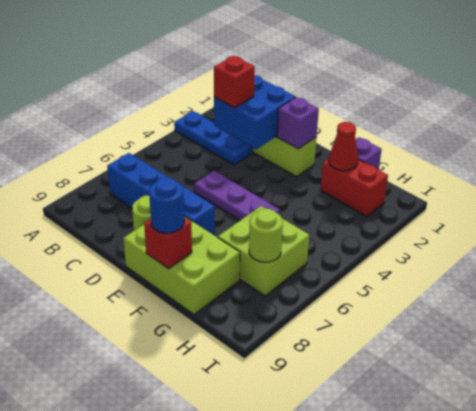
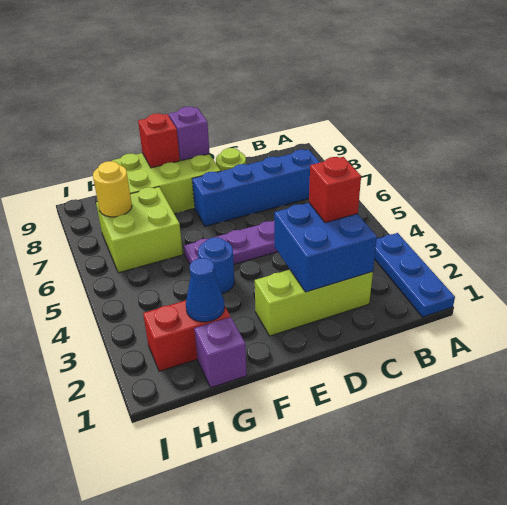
blue plate A3:C3 level 1 -> blue plate A1:A3 level 1
purple brick E2 level 2 -> purple brick E9 level 2
blue round brick F9 level 3 -> blue round brick F4 level 1
red cone G2 level 2 -> blue cone G2 level 2
lime round brick H7 level 2 -> yellow round brick H7 level 2

